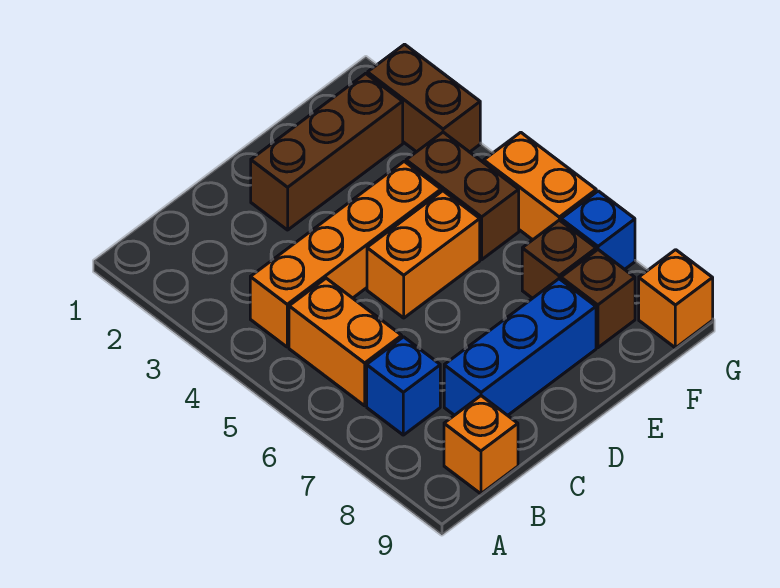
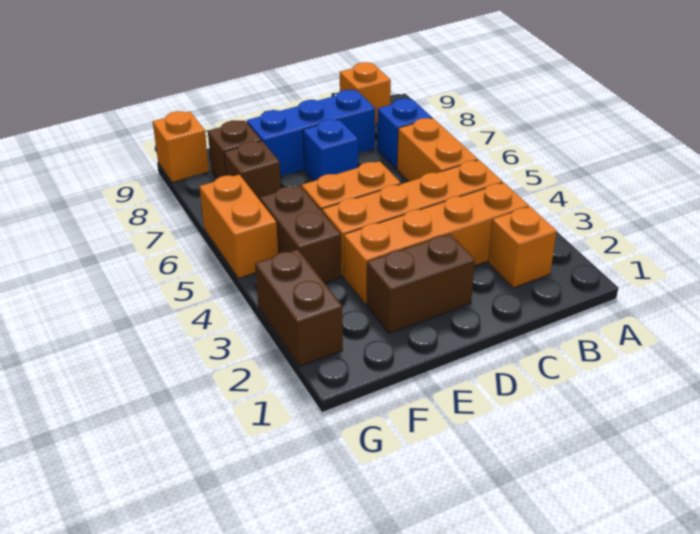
none -> orange brick B2 level 1
none -> orange brick B3:E3 level 1
brown brick D2:F2 level 1 -> brown brick D2:E2 level 1
blue brick G7 level 1 -> blue brick D7 level 1

